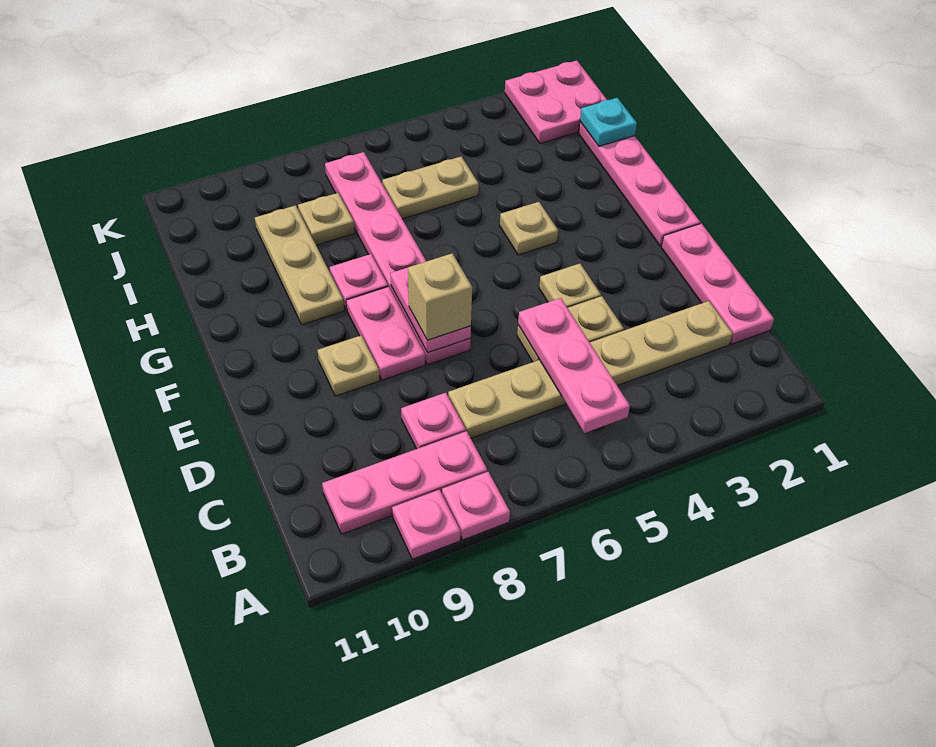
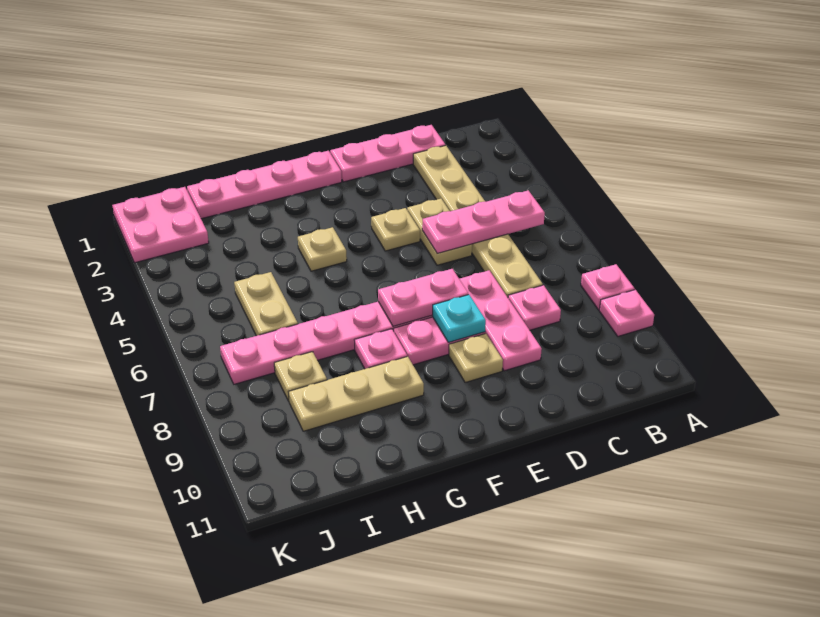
pink plate B8:B10 level 1 -> pink plate D7:D9 level 1
tan brick E7 level 3 -> none
cyan plate I1 level 2 -> cyan plate E8 level 2

